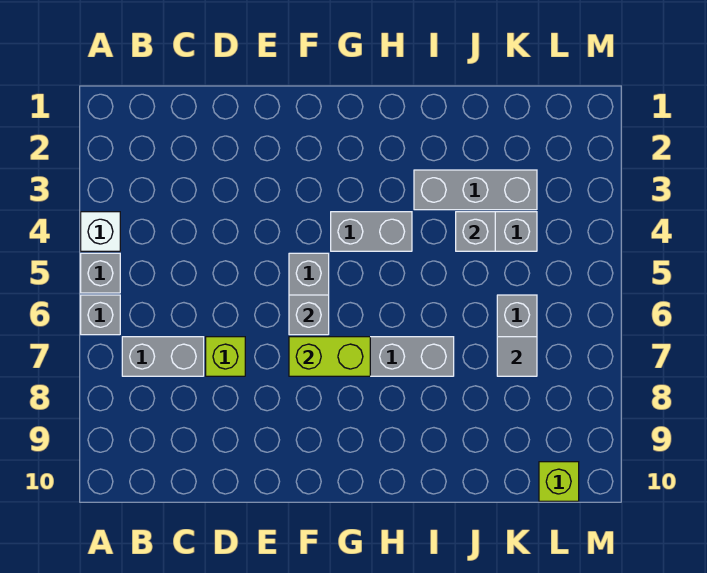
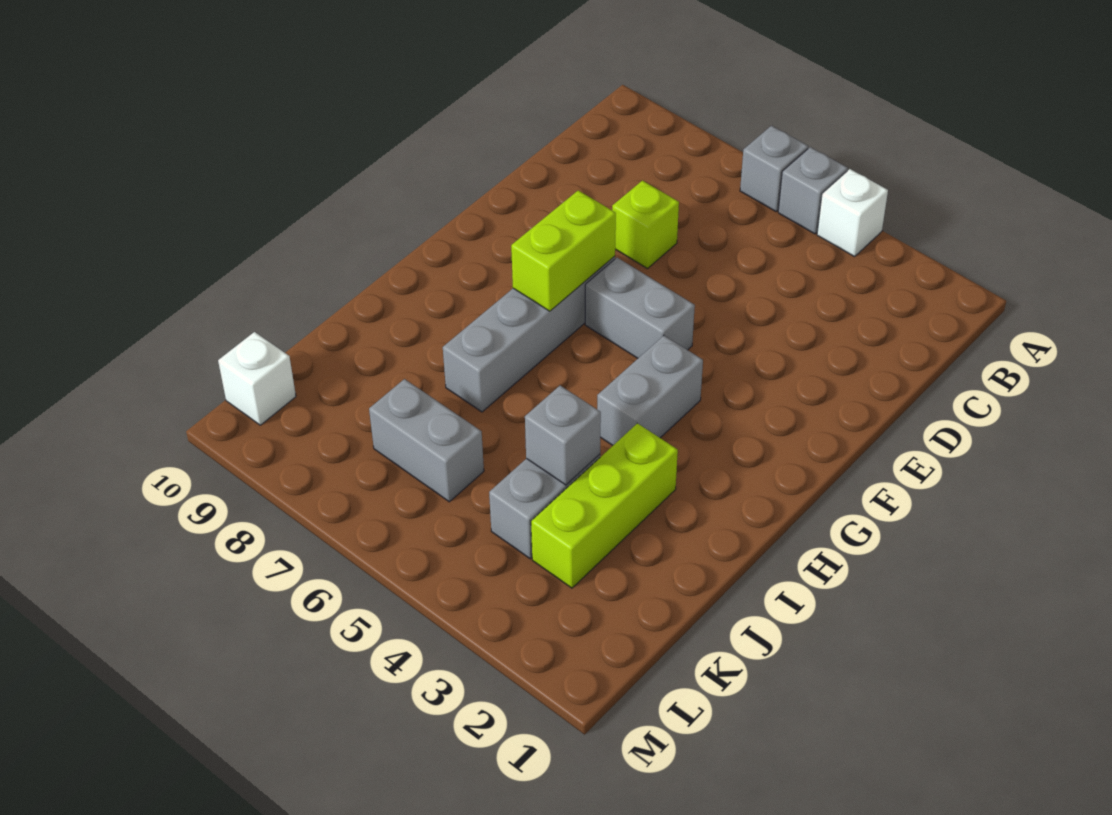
grey brick B7:C7 level 1 -> none
grey brick F6 level 2 -> none
grey brick I3:K3 level 1 -> lime brick I3:K3 level 1
grey tile K7 level 2 -> none
lime brick L10 level 1 -> white brick L10 level 1

